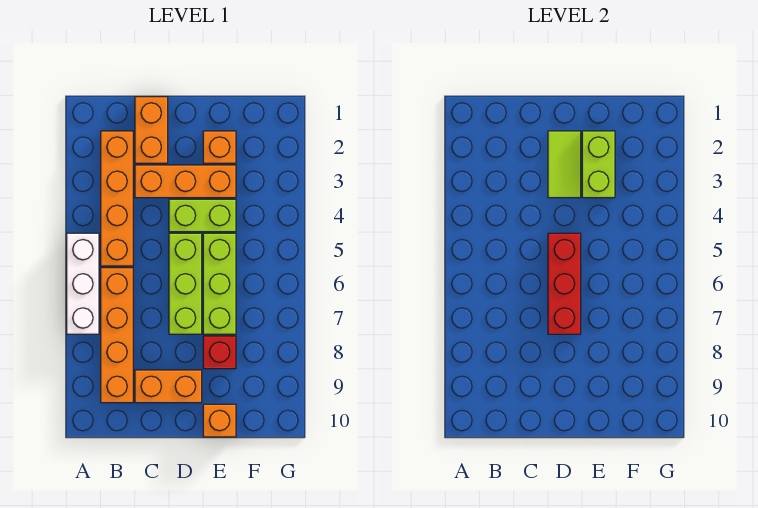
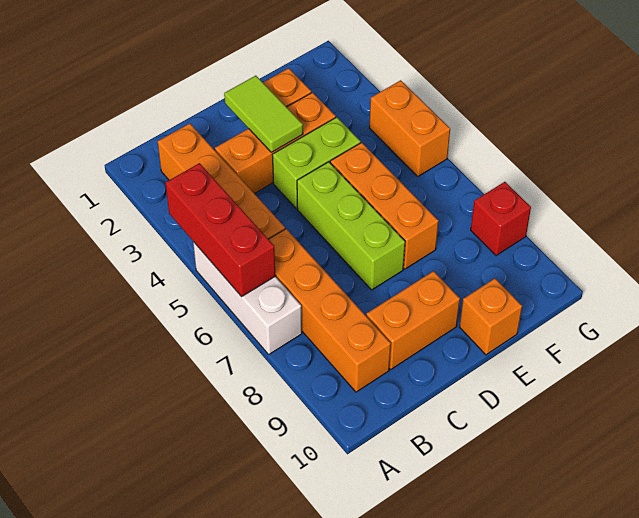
orange brick C1:C2 level 1 -> orange brick G4:G5 level 1
red brick D5:D7 level 2 -> red brick A4:A6 level 2
lime brick E2:E3 level 2 -> none
lime brick E5:E7 level 1 -> orange brick E5:E7 level 1
red brick E8 level 1 -> red brick G8 level 1

